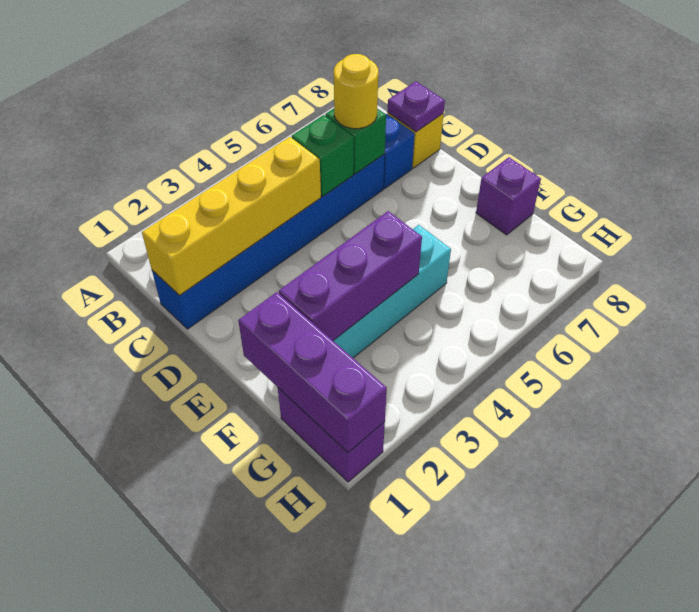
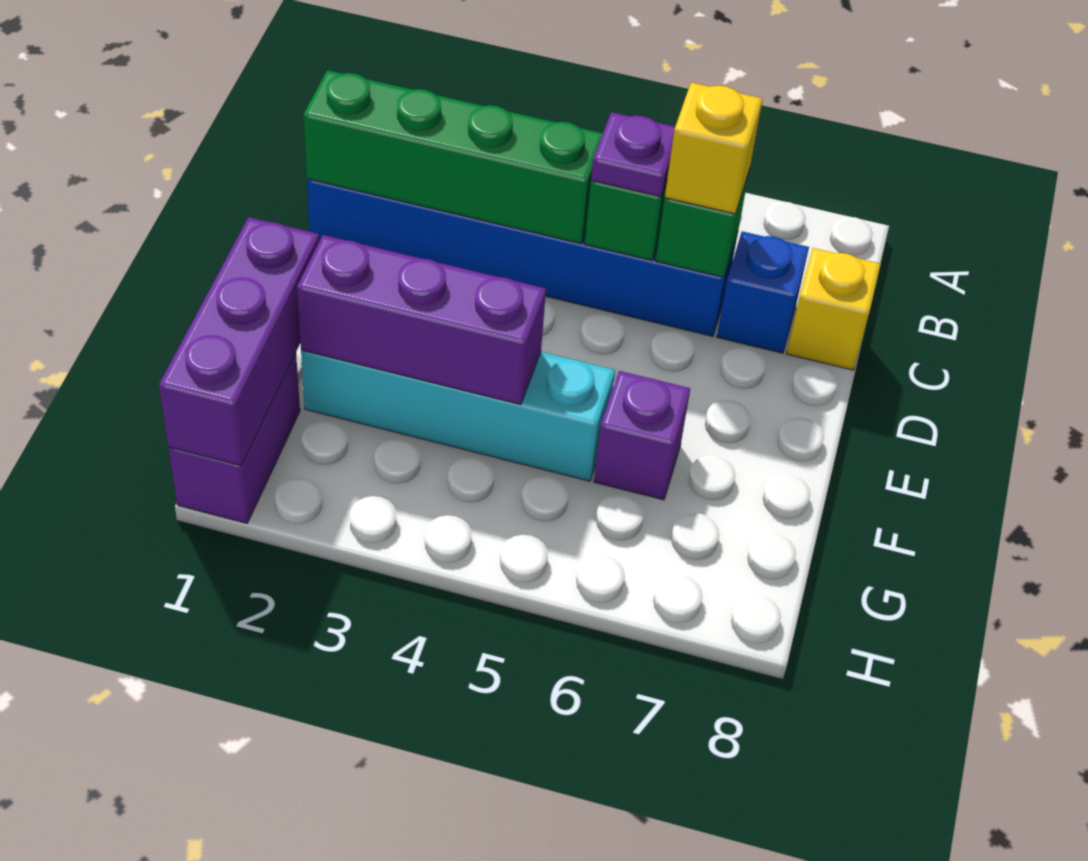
yellow brick C1:C4 level 2 -> green brick C1:C4 level 2
yellow round brick C6 level 3 -> yellow brick C6 level 3
purple plate C8 level 2 -> purple plate C5 level 3
purple brick F8 level 1 -> purple brick F6 level 1

